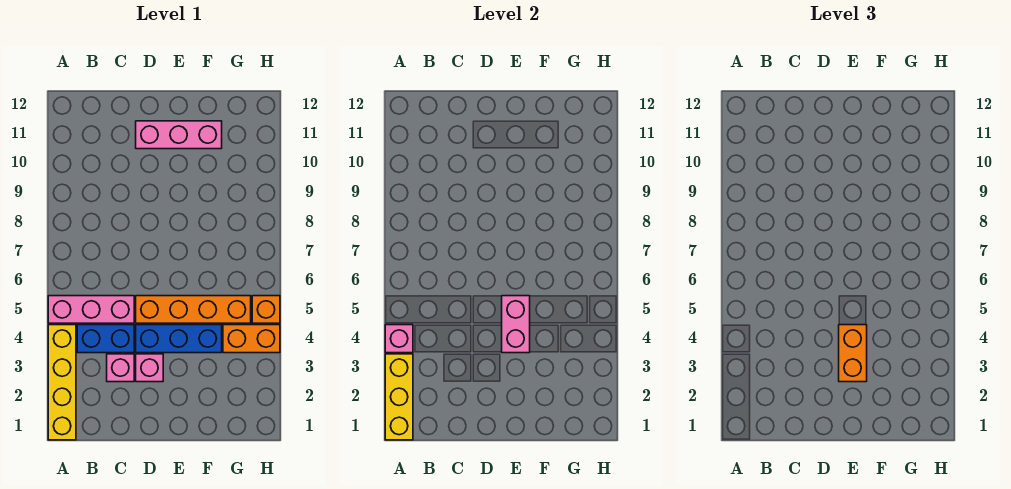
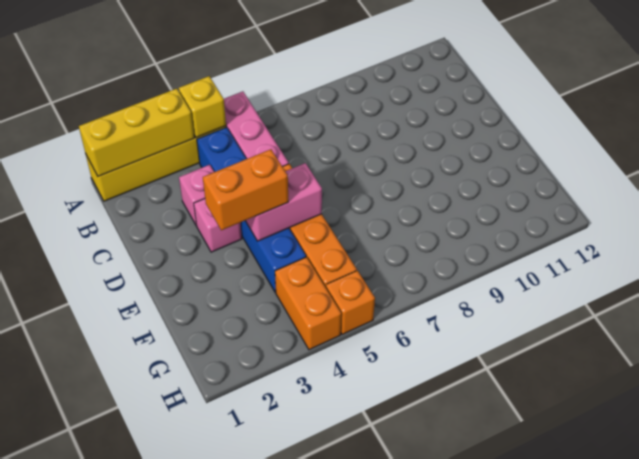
pink brick A4 level 2 -> yellow brick A4 level 2
pink brick D11:F11 level 1 -> none

